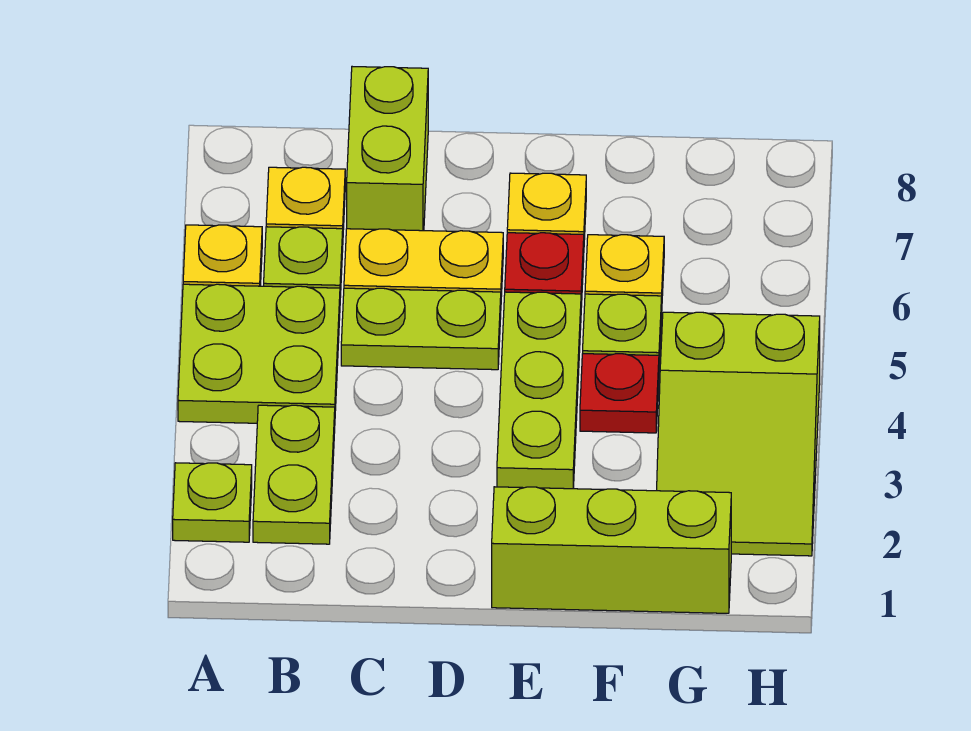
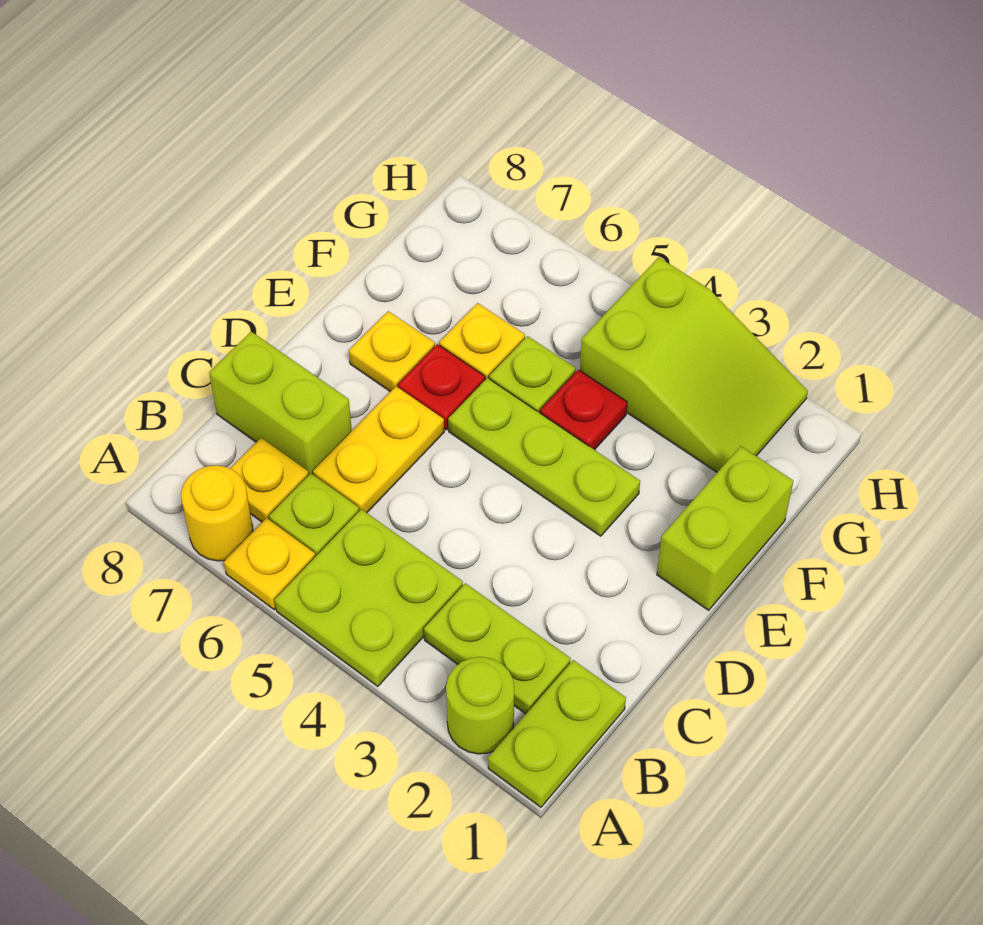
lime plate A2 level 1 -> lime round brick A2 level 1
none -> yellow round brick A7 level 1
lime plate C5:D5 level 1 -> lime plate A1:B1 level 1
lime brick E1:G1 level 1 -> lime brick E1:F1 level 1

